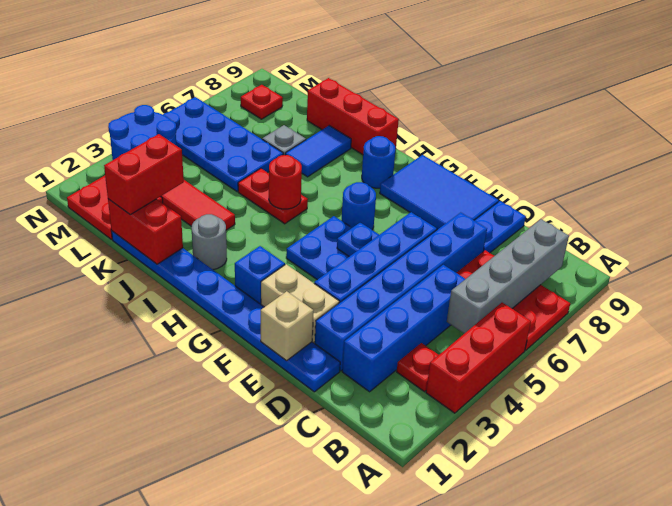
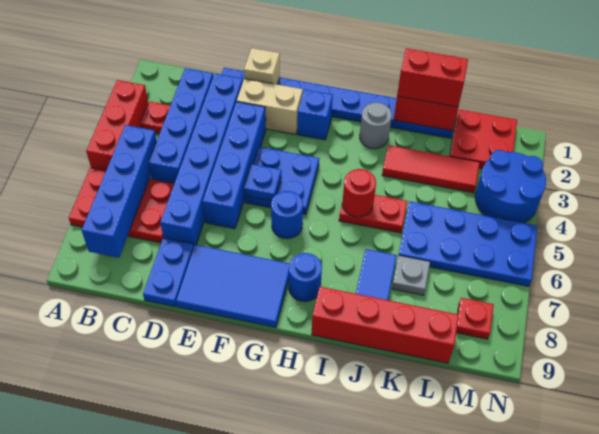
grey brick B5:B8 level 2 -> blue brick B5:B8 level 2
red brick I9:K9 level 1 -> red brick I9:L9 level 1
red brick K1:K2 level 3 -> red brick J1:K1 level 3

